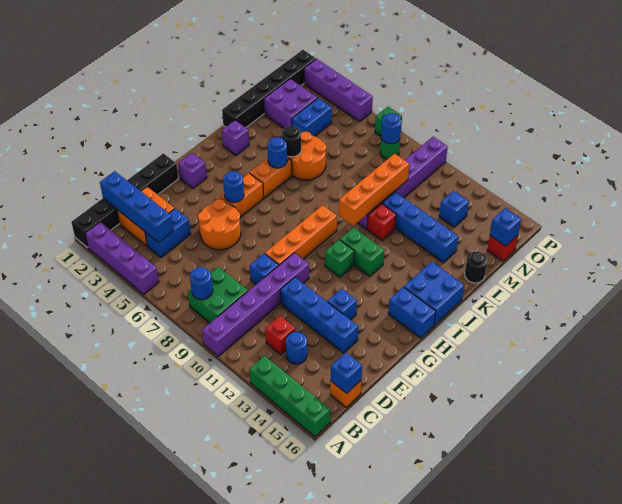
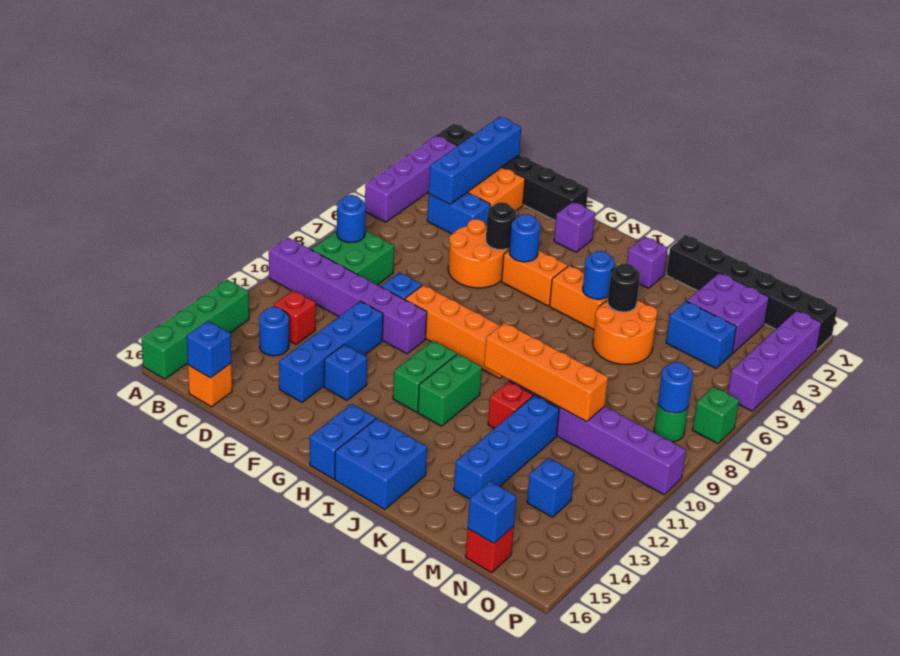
green brick H11 level 1 -> green brick H11:H12 level 1
black round brick L16 level 1 -> black round brick F5 level 2

